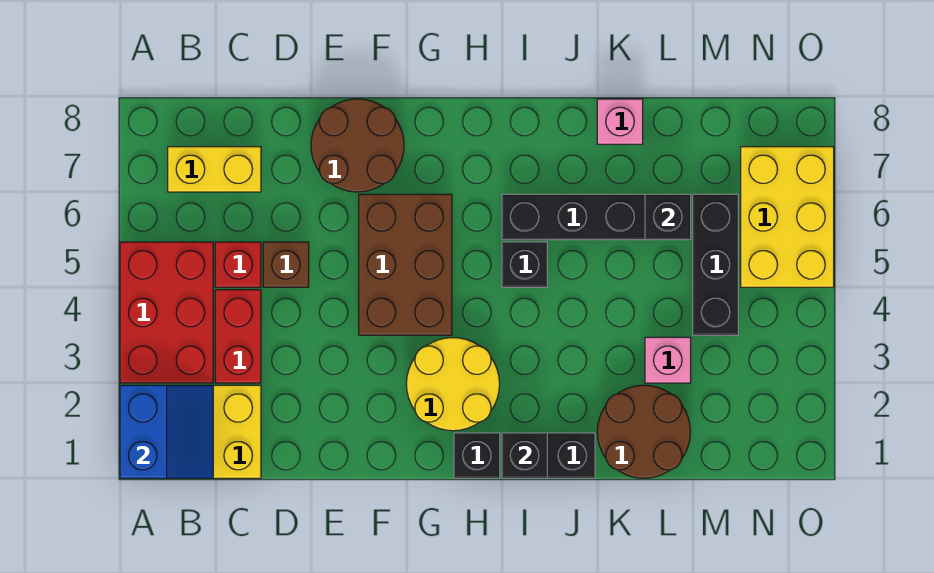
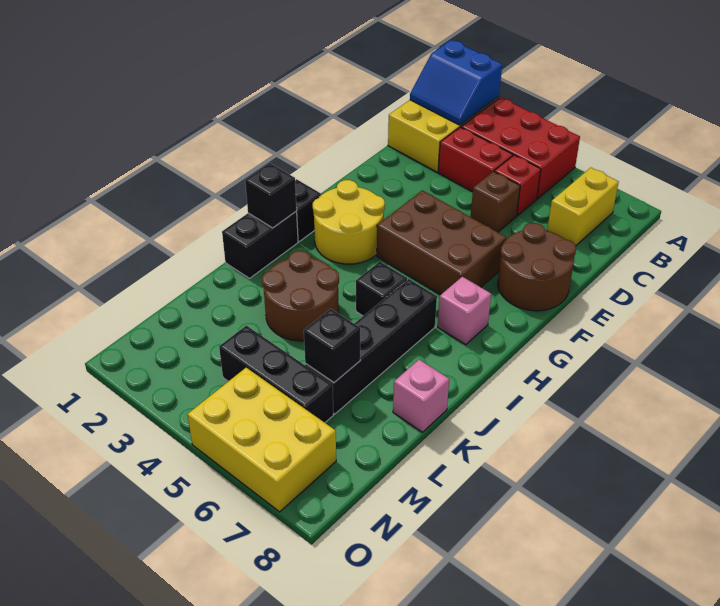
brown round brick K1:L2 level 1 -> brown round brick J3:K4 level 1
pink brick L3 level 1 -> pink brick H7 level 1

